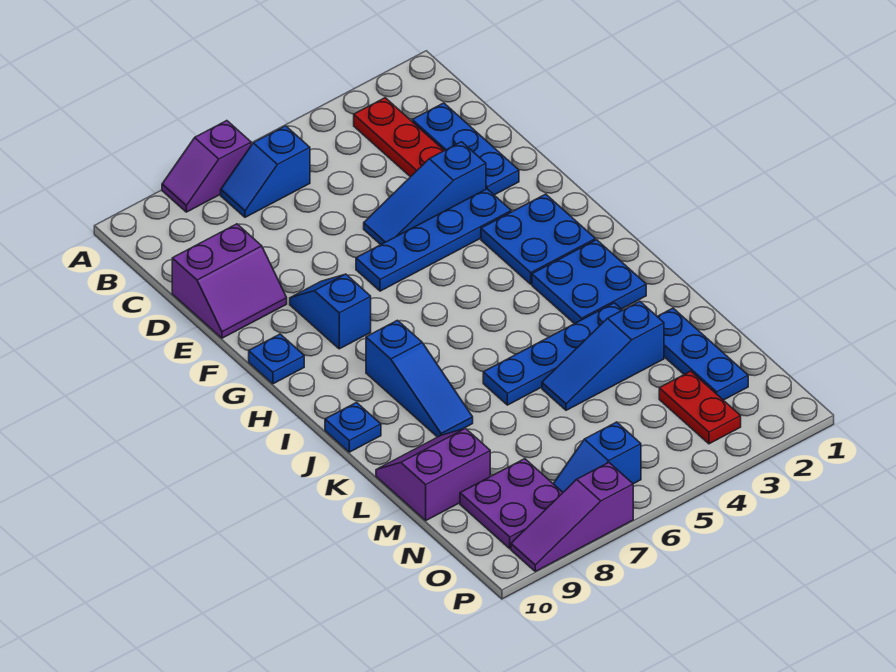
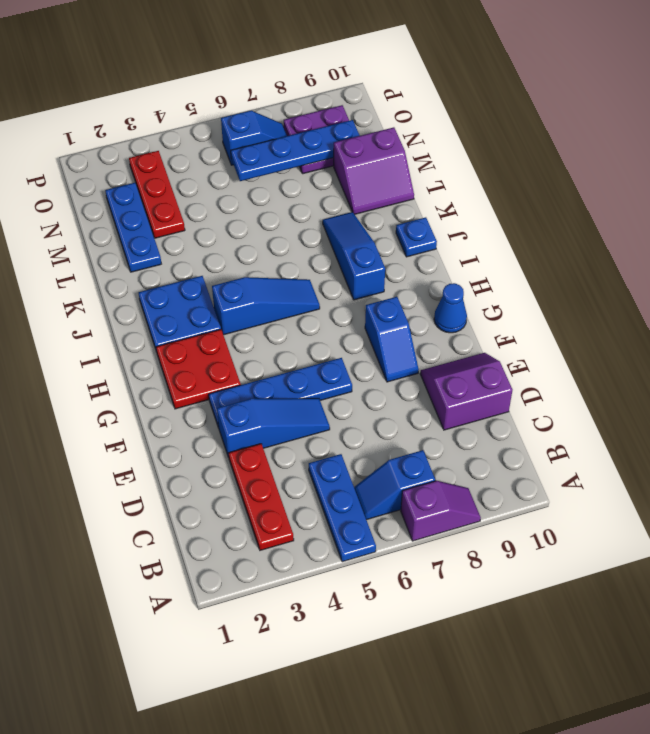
blue slope B6:B7 level 1 top 6 -> blue slope B6:B7 level 1 top 7
blue plate C2:E2 level 1 -> blue plate A5:C5 level 1
blue plate G2:H3 level 1 -> red plate G2:H3 level 1
blue plate G10 level 1 -> blue cone G10 level 1
blue plate K3:K6 level 1 -> blue plate N6:N9 level 2
blue slope L3:L5 level 1 top 3 -> blue slope I4:I6 level 1 top 4
red plate N3:O3 level 1 -> red plate M3:O3 level 1
purple slope P7:P9 level 1 top 7 -> none

